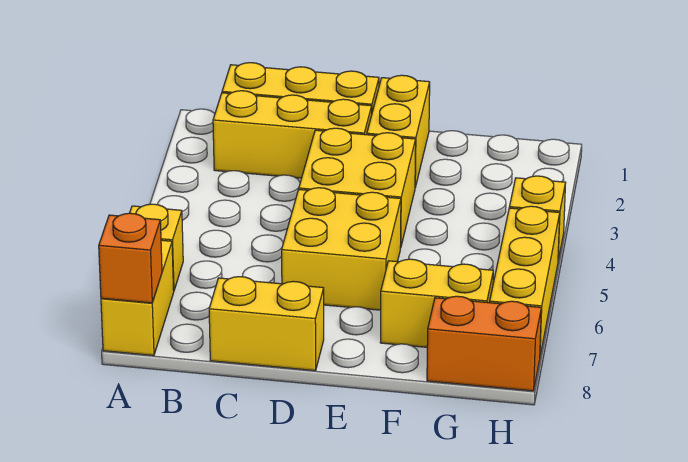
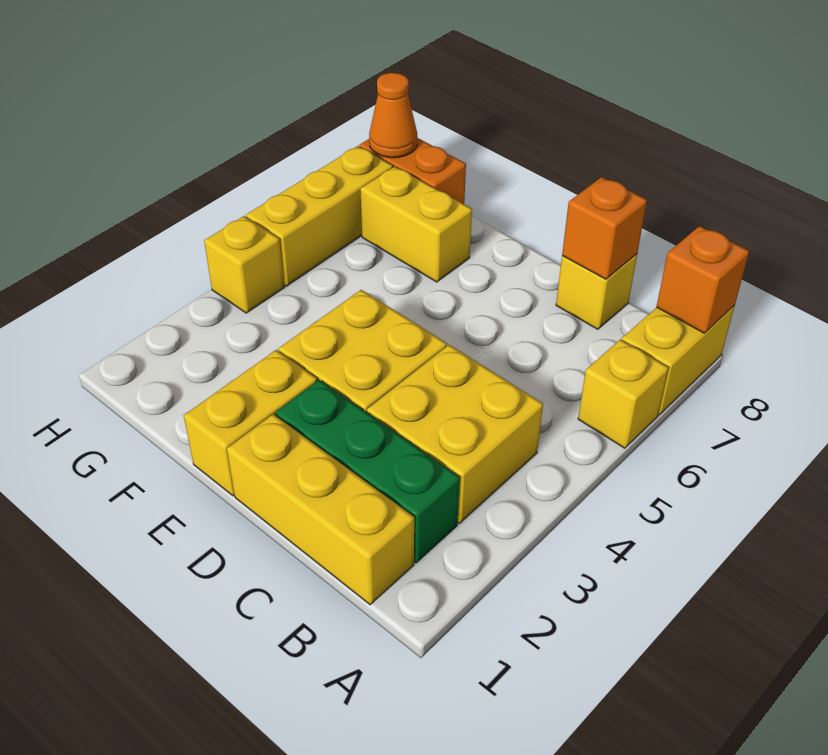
yellow brick B2:D2 level 1 -> green brick B2:D2 level 1
yellow brick C8:D8 level 1 -> yellow brick C8 level 1
none -> orange brick C8 level 2
yellow brick D5:E6 level 1 -> yellow brick B3:C4 level 1
none -> orange cone H8 level 2

